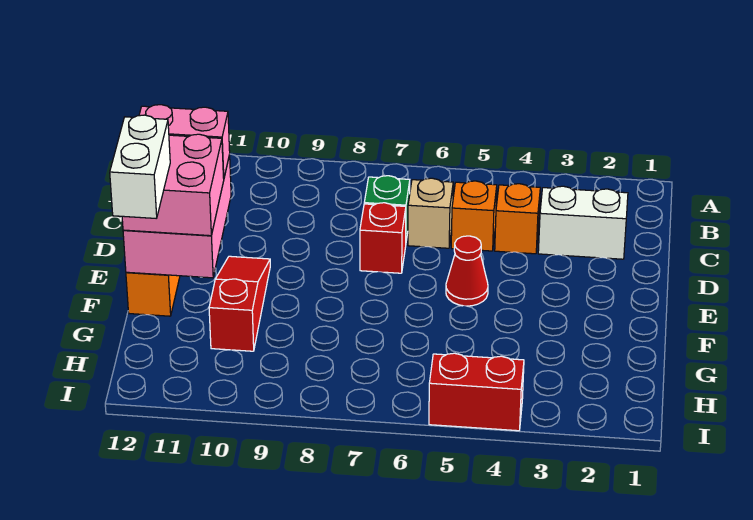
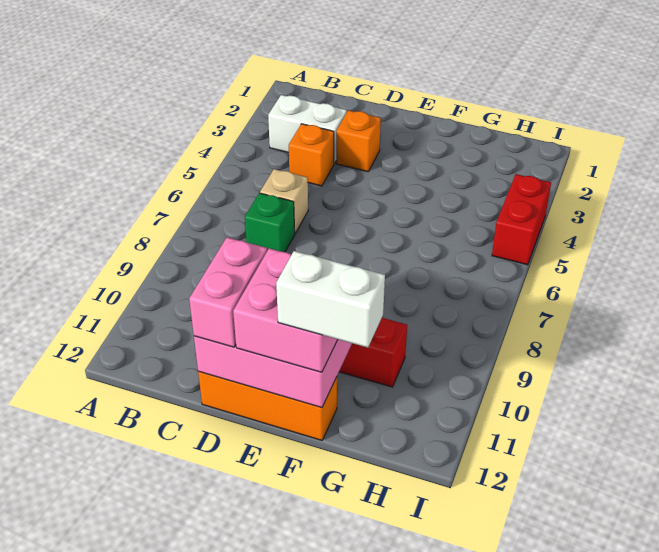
white brick C2:C3 level 1 -> white brick B3:C3 level 1
orange brick C5 level 1 -> orange brick D3 level 1
red brick D7 level 1 -> none
red cone E5 level 1 -> none

